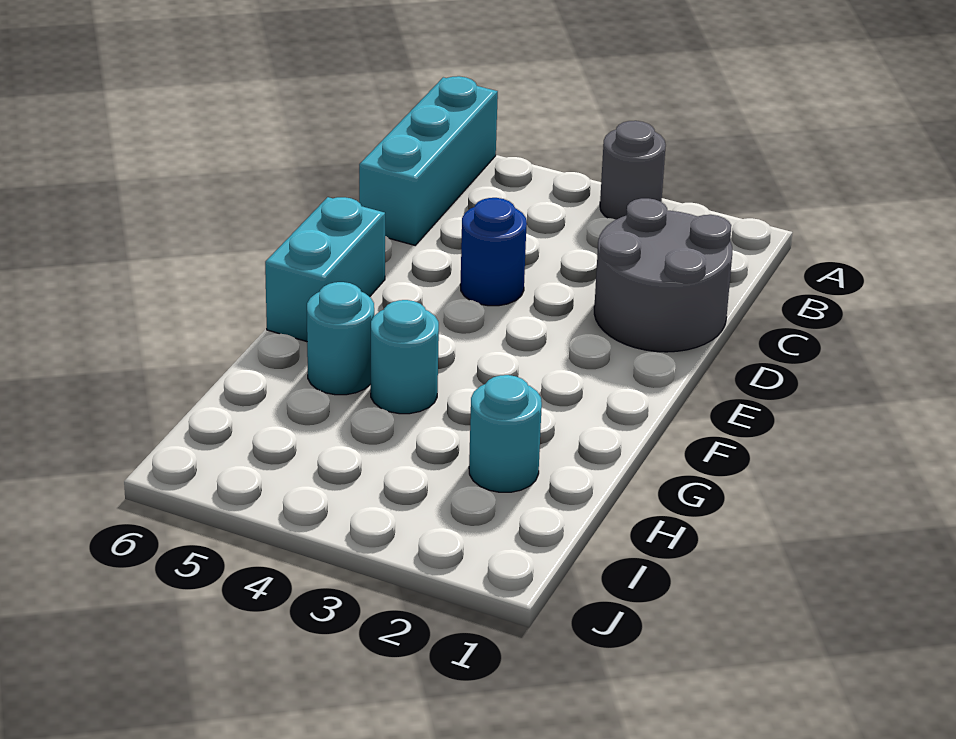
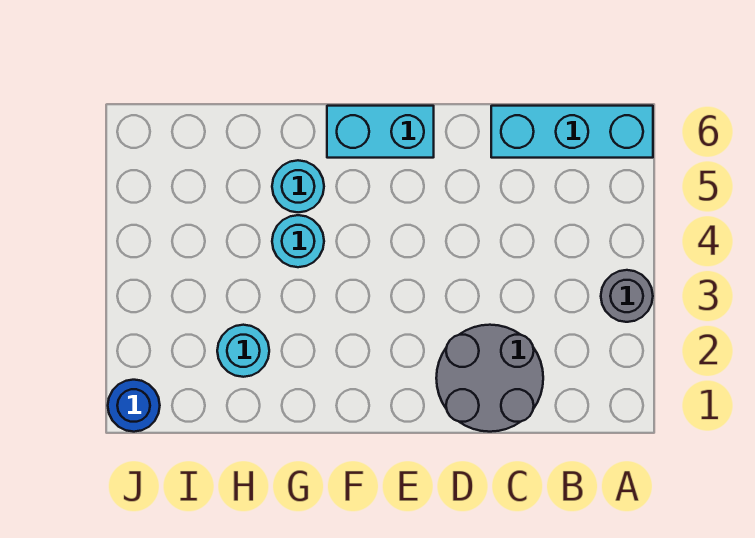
blue round brick D4 level 1 -> blue round brick J1 level 1

